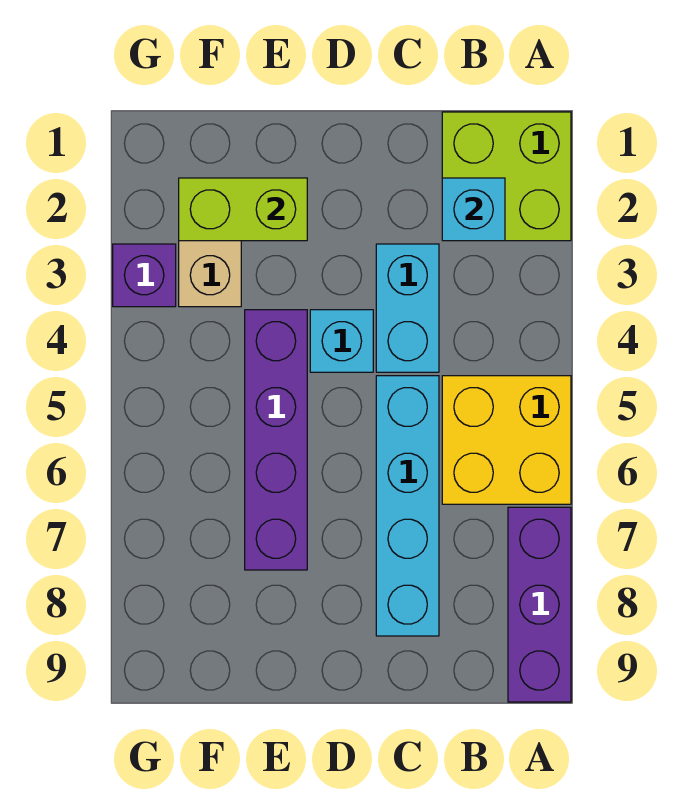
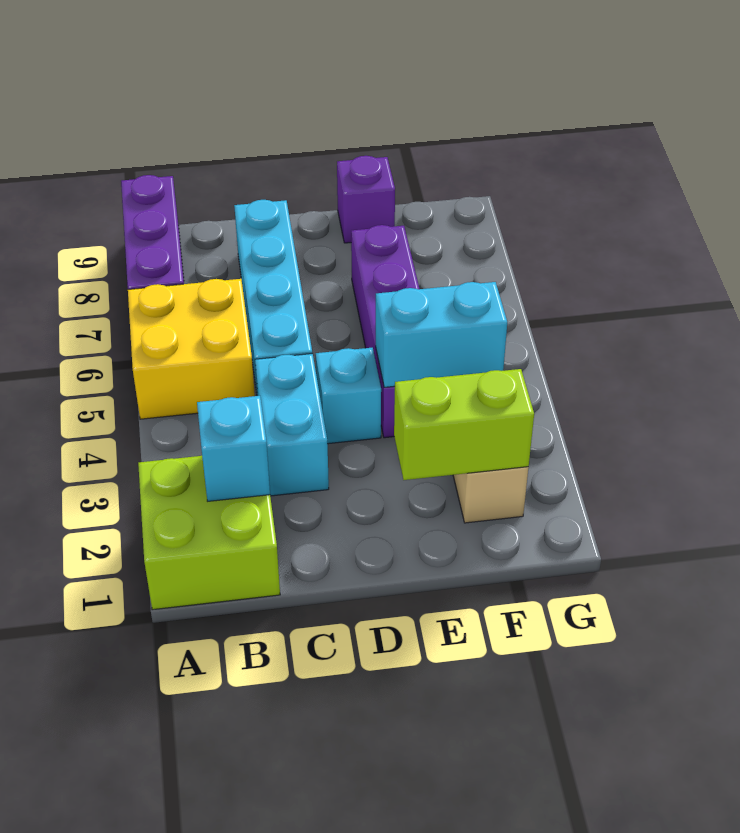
none -> cyan brick E4:F4 level 2
purple brick G3 level 1 -> purple brick E9 level 1

